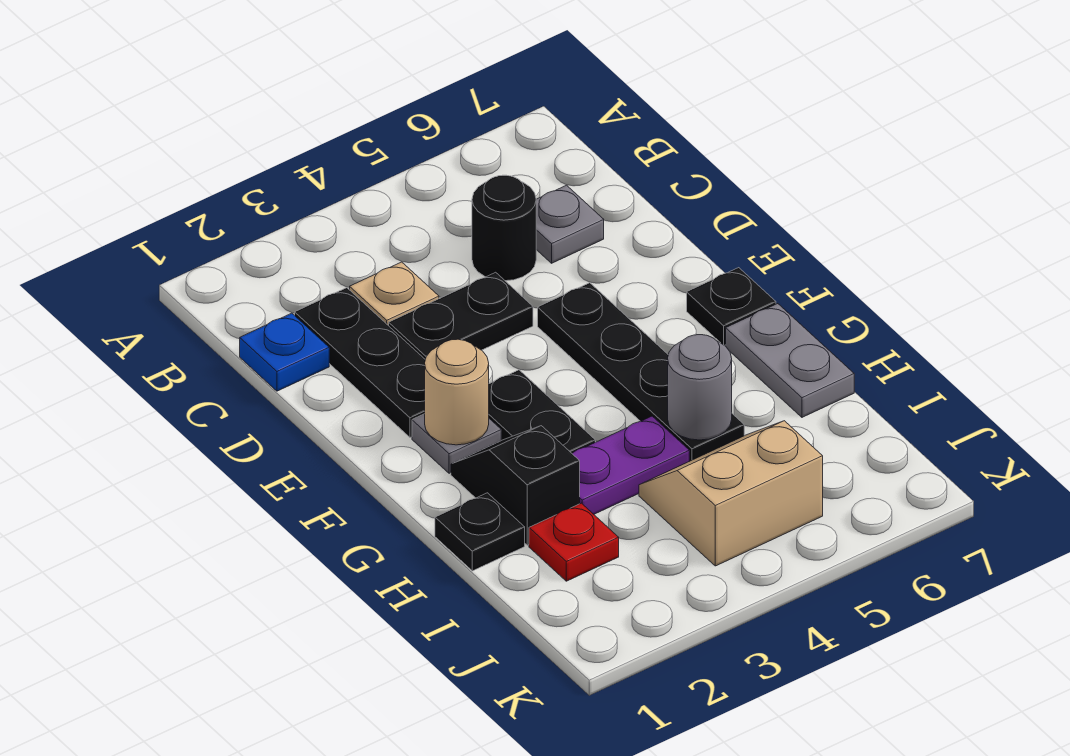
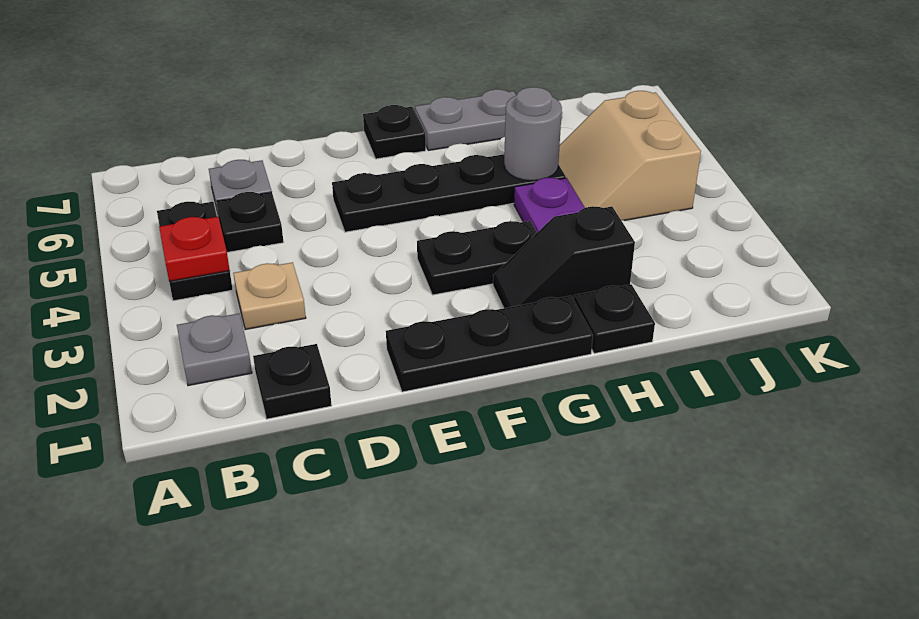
blue plate C1 level 1 -> black plate C1 level 1
black plate C2:E2 level 1 -> black plate E1:G1 level 1
black round brick C5 level 1 -> black plate C5 level 1
black plate D3:D4 level 1 -> black plate B4:B5 level 1
grey plate F2 level 1 -> grey plate B2 level 1
tan round brick F2 level 2 -> none
red plate I2 level 1 -> red plate B4 level 2

